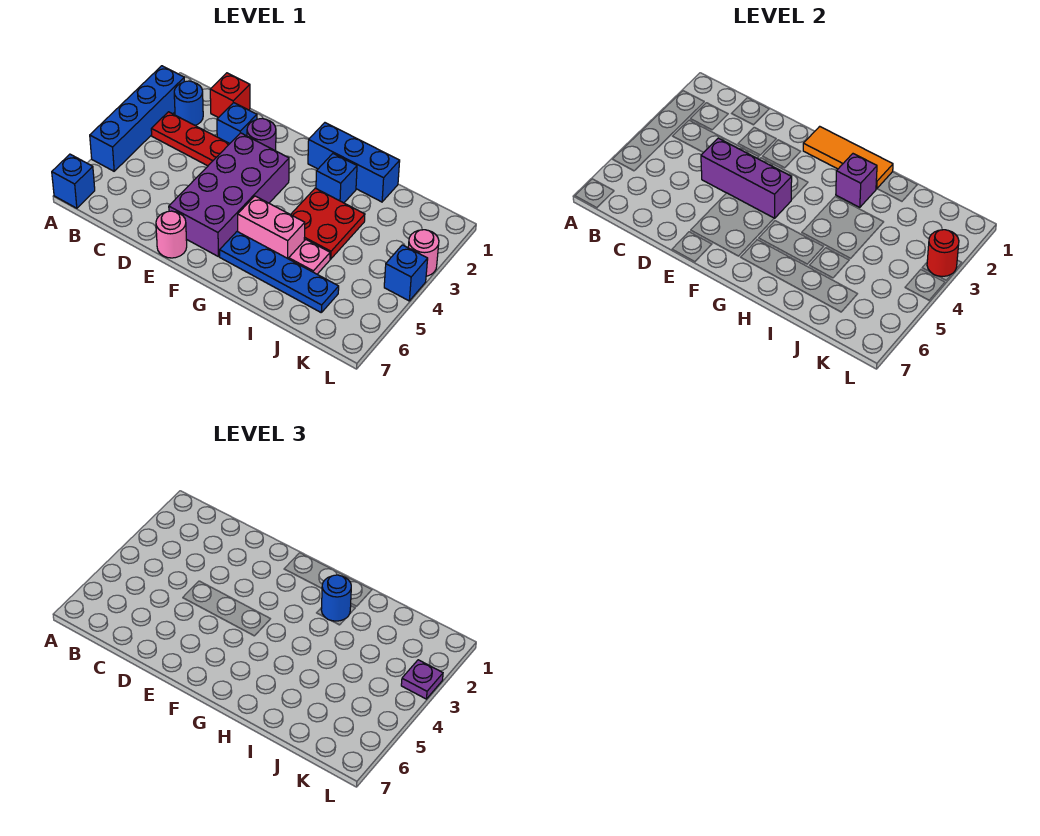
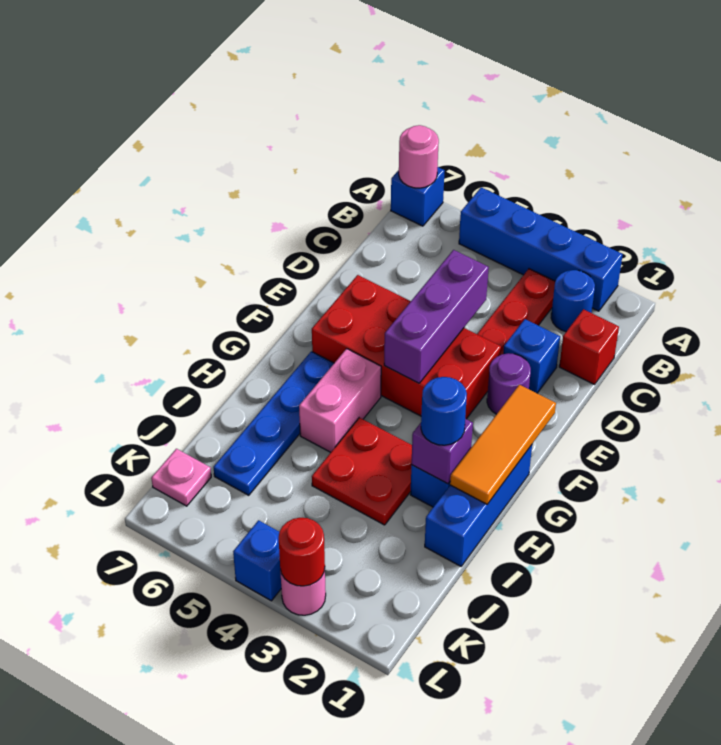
purple brick E3:F6 level 1 -> red brick E3:F6 level 1
pink round brick E7 level 1 -> pink round brick A7 level 2
pink plate I5 level 1 -> pink plate K7 level 1
purple plate L3 level 3 -> none

